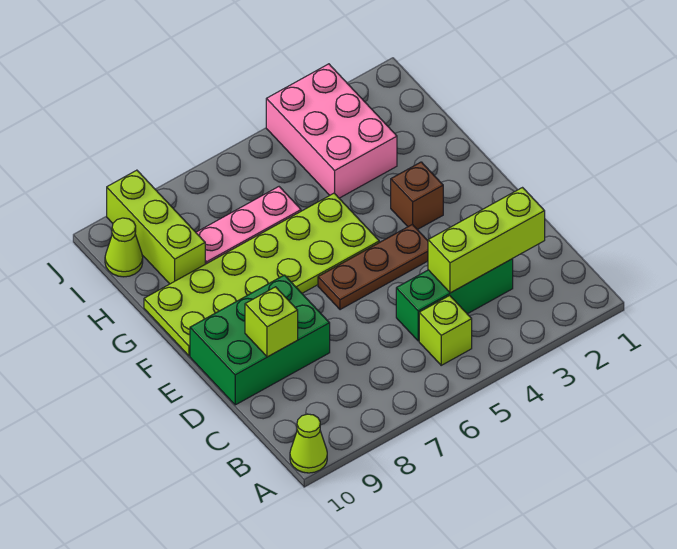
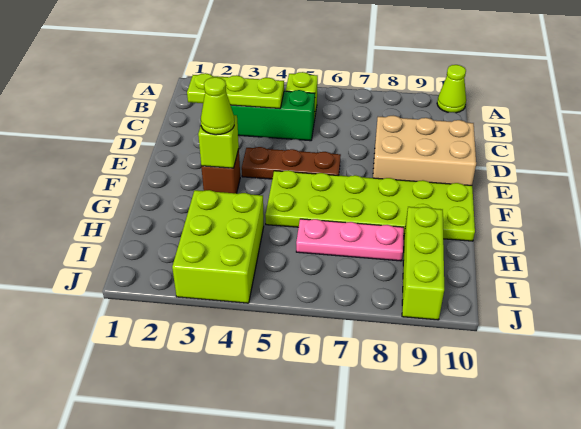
lime brick C2:C4 level 2 -> lime plate C2:C4 level 2
green brick D8:E10 level 1 -> tan brick D8:E10 level 1
lime brick D9 level 2 -> lime brick F3 level 2
pink brick H3:J4 level 1 -> lime brick H3:J4 level 1
lime cone I10 level 1 -> lime cone F3 level 3

